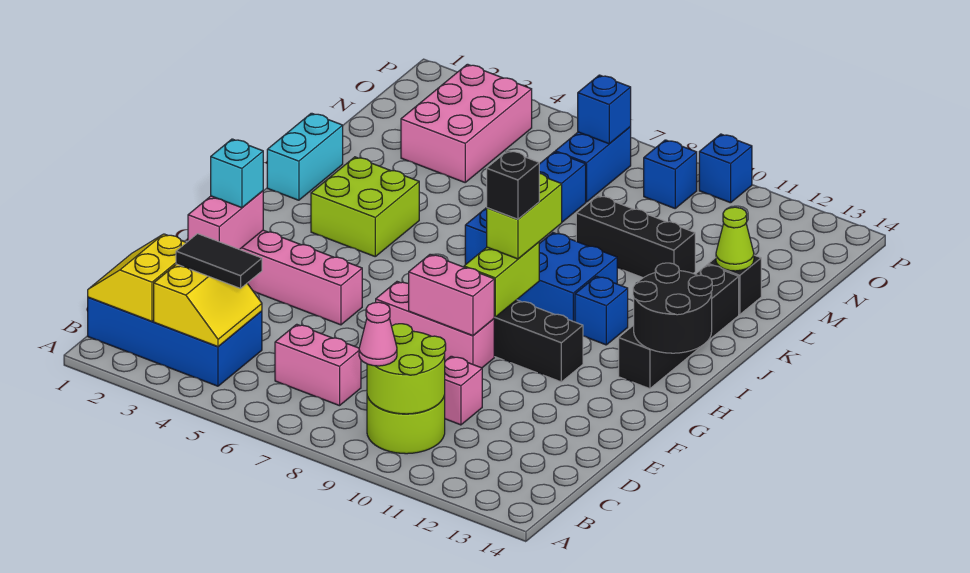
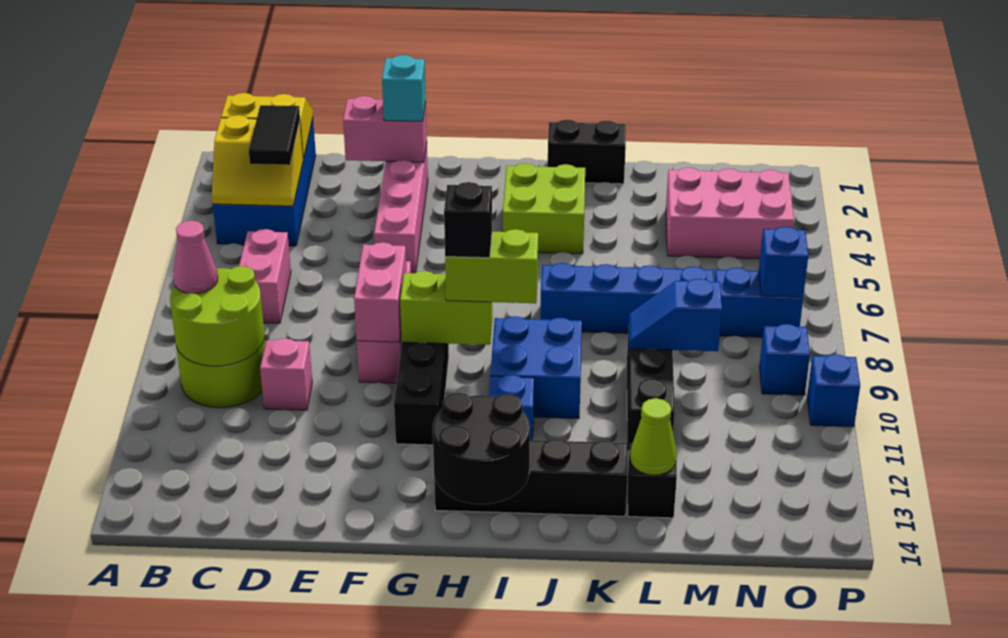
cyan brick J1:K1 level 1 -> black brick J1:K1 level 1
none -> blue slope L9:M9 level 2 top M

